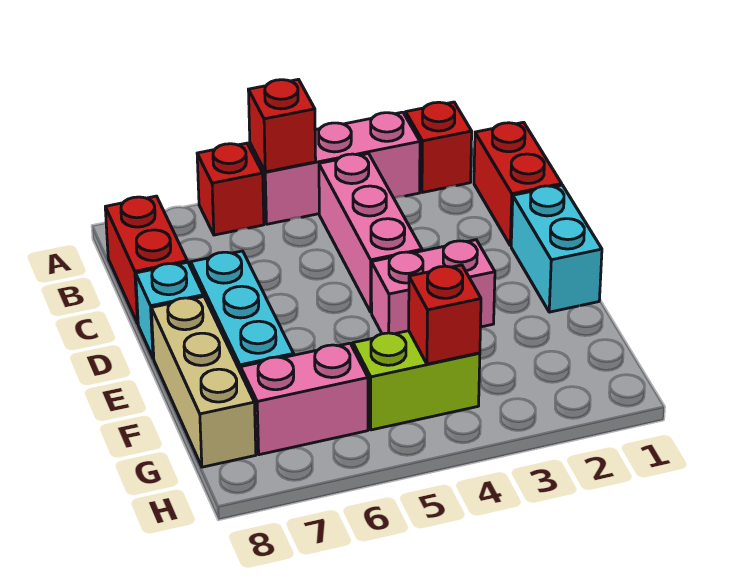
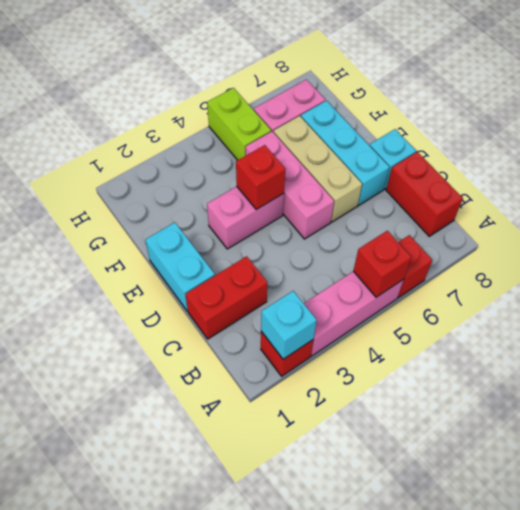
none -> cyan brick A2 level 2
red brick B1:C1 level 1 -> red brick C1:C2 level 1
pink brick B4:D4 level 1 -> pink brick D5:F5 level 1
tan brick E8:G8 level 1 -> tan brick D6:F6 level 1
lime brick G4:G5 level 1 -> lime brick G5:H5 level 1
red brick G4 level 2 -> red brick E4 level 2

